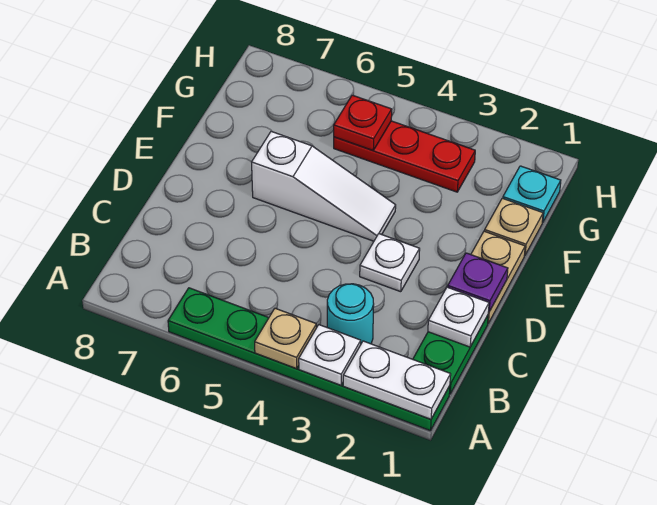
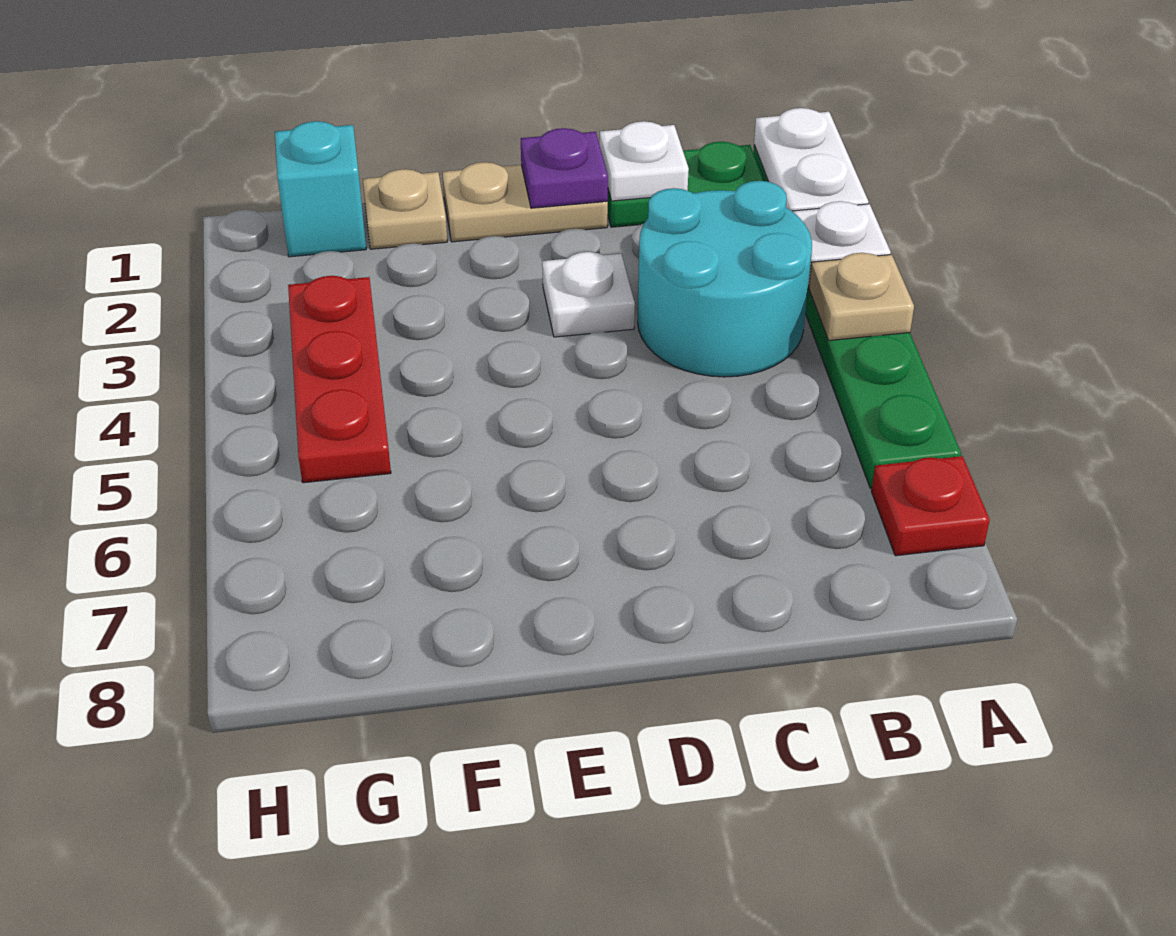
cyan round brick B3 level 1 -> cyan round brick B3:C4 level 1
white slope E4:E6 level 1 top 6 -> none
cyan plate G1 level 1 -> cyan brick G1 level 1
red plate G5 level 2 -> red plate A7 level 1

